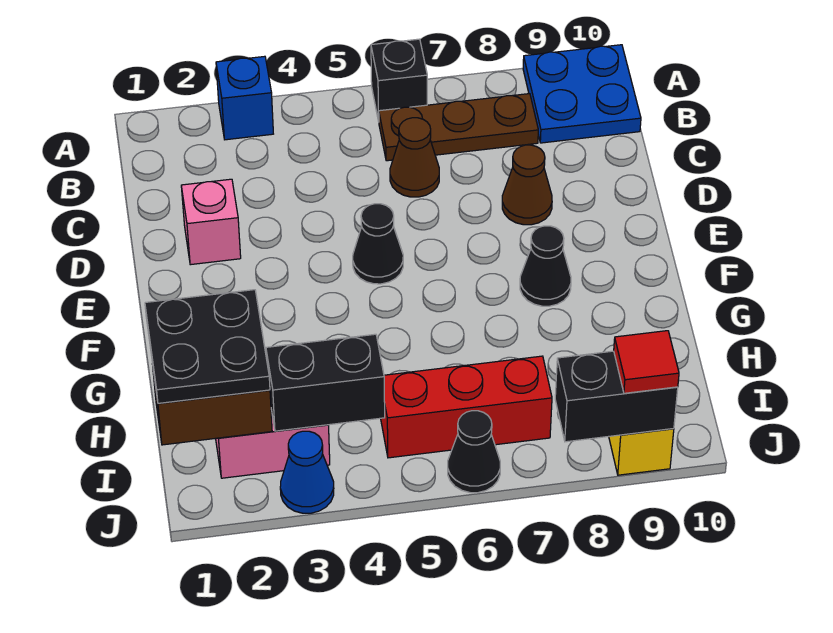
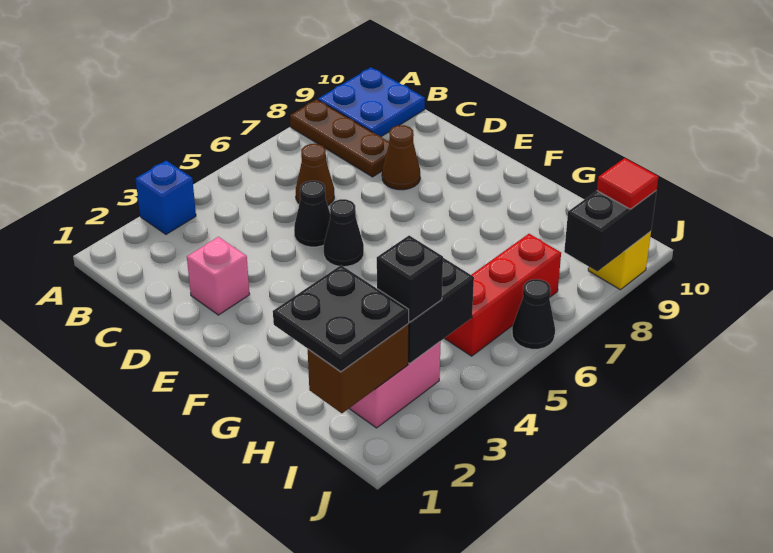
black brick A6 level 1 -> black brick I3 level 3
brown plate B6:B8 level 1 -> brown plate A8:C8 level 1
black cone F8 level 1 -> black cone D5 level 1
blue cone J3 level 1 -> none

